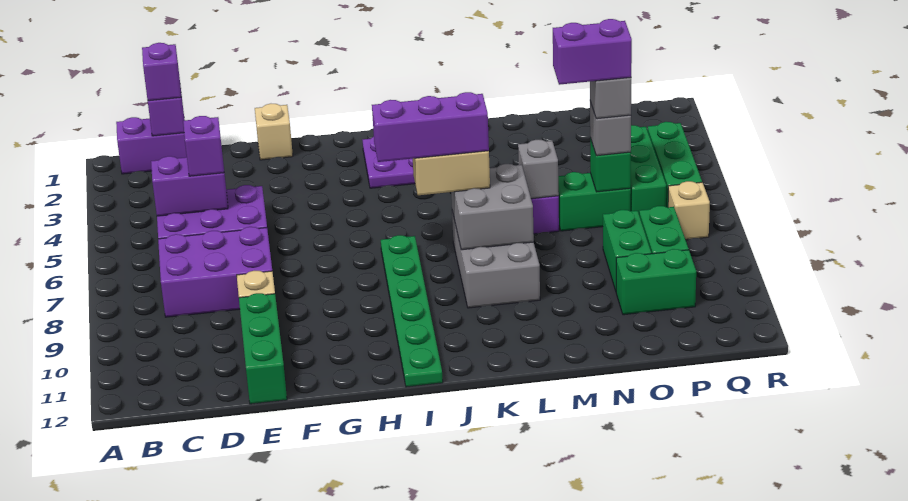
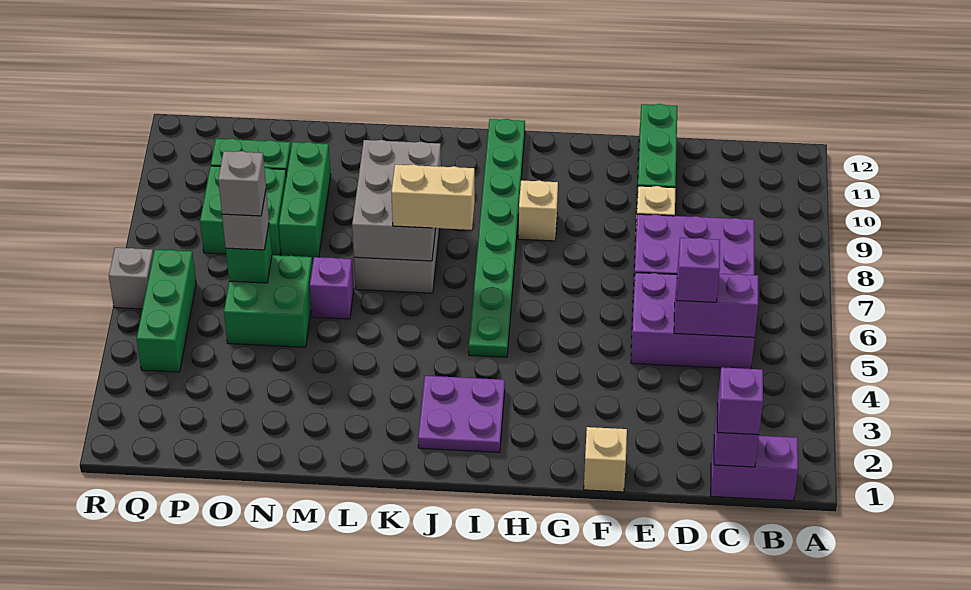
green plate I7:I12 level 1 -> green plate I5:I12 level 1
purple brick I7:K7 level 4 -> none
grey brick K7:L8 level 2 -> grey brick K7:L9 level 2
grey brick M6 level 2 -> grey brick R6 level 1
green brick N6:O6 level 1 -> green brick N5:O6 level 1
purple brick N6:O6 level 5 -> none
green brick P4:P6 level 1 -> green brick N8:N10 level 1
tan brick Q7 level 1 -> tan brick H9 level 1

